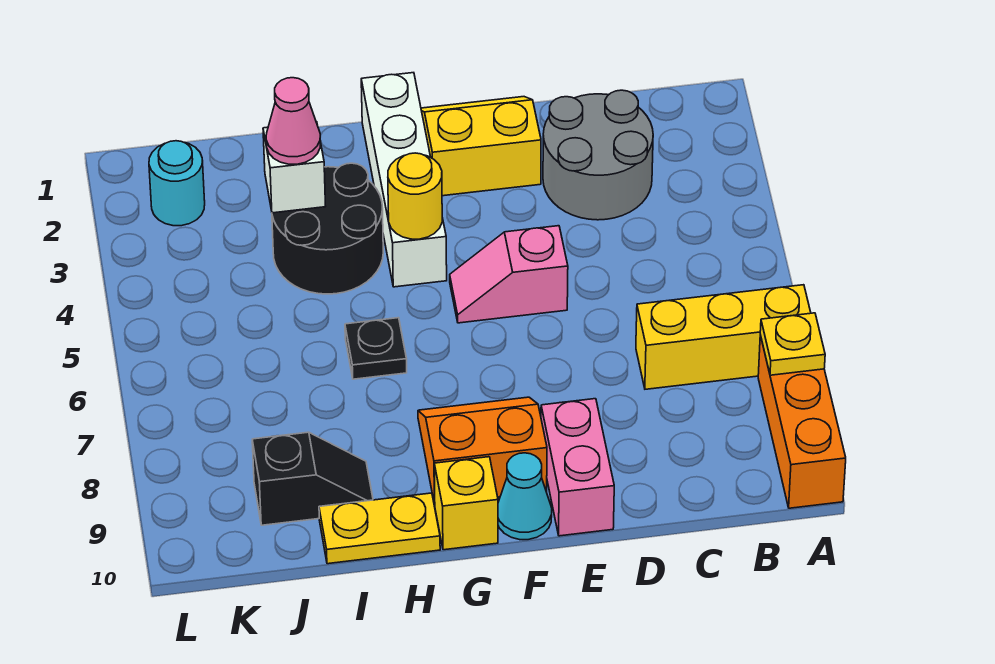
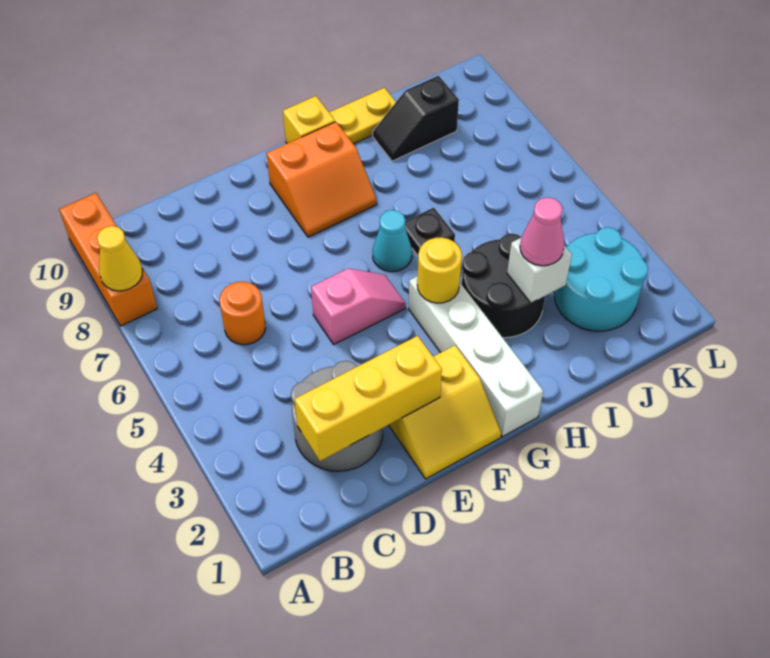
yellow brick A7:C7 level 1 -> yellow brick C2:E2 level 2
yellow plate A8 level 2 -> yellow cone A8 level 2
none -> orange round brick C6 level 1
pink brick E9:E10 level 1 -> none
cyan cone F10 level 1 -> cyan cone G6 level 1
cyan round brick K2 level 1 -> cyan round brick J2:K3 level 1

